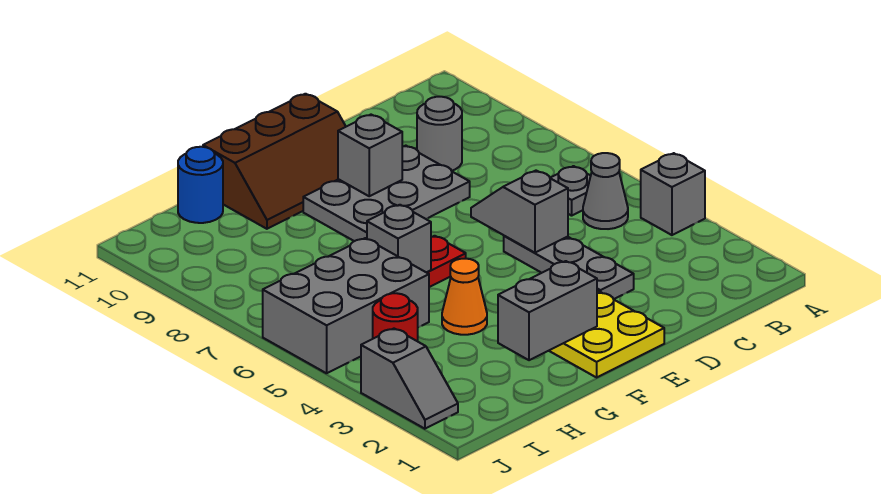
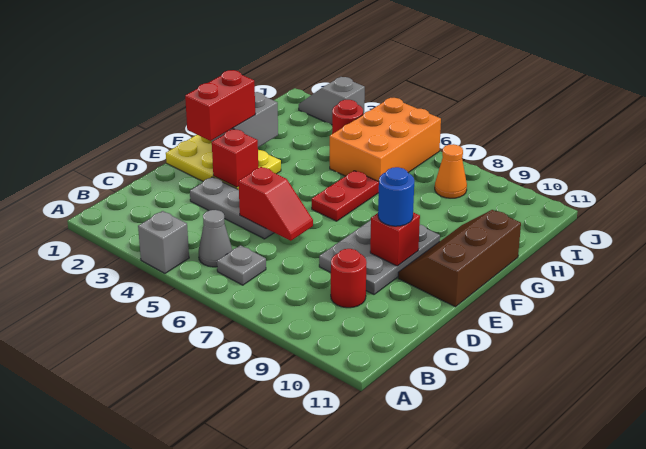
grey round brick C9 level 1 -> red round brick C9 level 1
grey slope D5:D6 level 2 top 5 -> red slope D5:D6 level 2 top 5
none -> red brick E2:F2 level 3
none -> red brick E3 level 2
grey brick E9 level 2 -> red brick E9 level 2
orange cone G4 level 1 -> orange cone I8 level 1
grey brick G6 level 2 -> none
grey brick H5:J6 level 1 -> orange brick H5:J6 level 1
blue round brick H11 level 1 -> blue round brick E9 level 3

